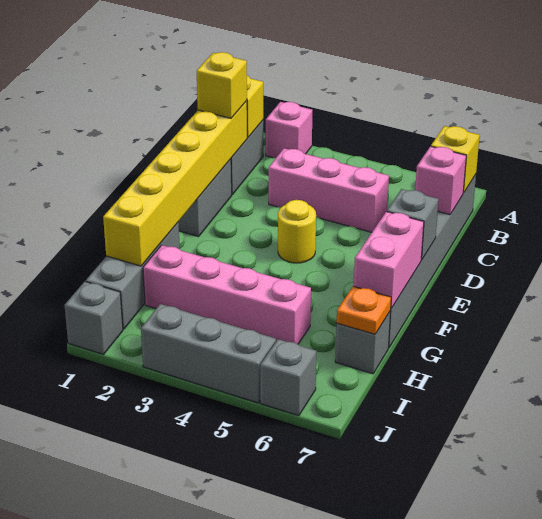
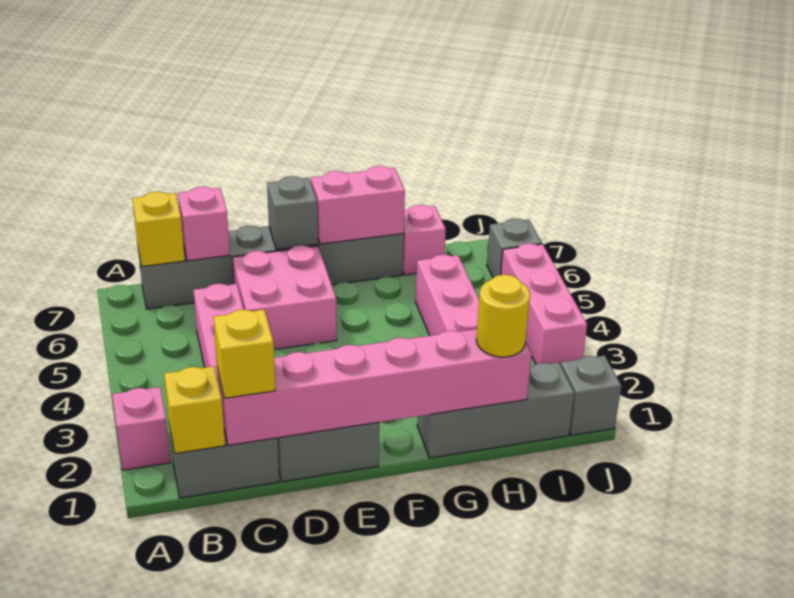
yellow brick C1:H1 level 2 -> pink brick C1:H1 level 2
none -> pink brick D5:E6 level 1
yellow round brick E4 level 1 -> yellow round brick H1 level 3
grey brick H7 level 1 -> pink brick H7 level 1
orange plate H7 level 2 -> none
grey brick J3:J5 level 1 -> pink brick J3:J5 level 1

